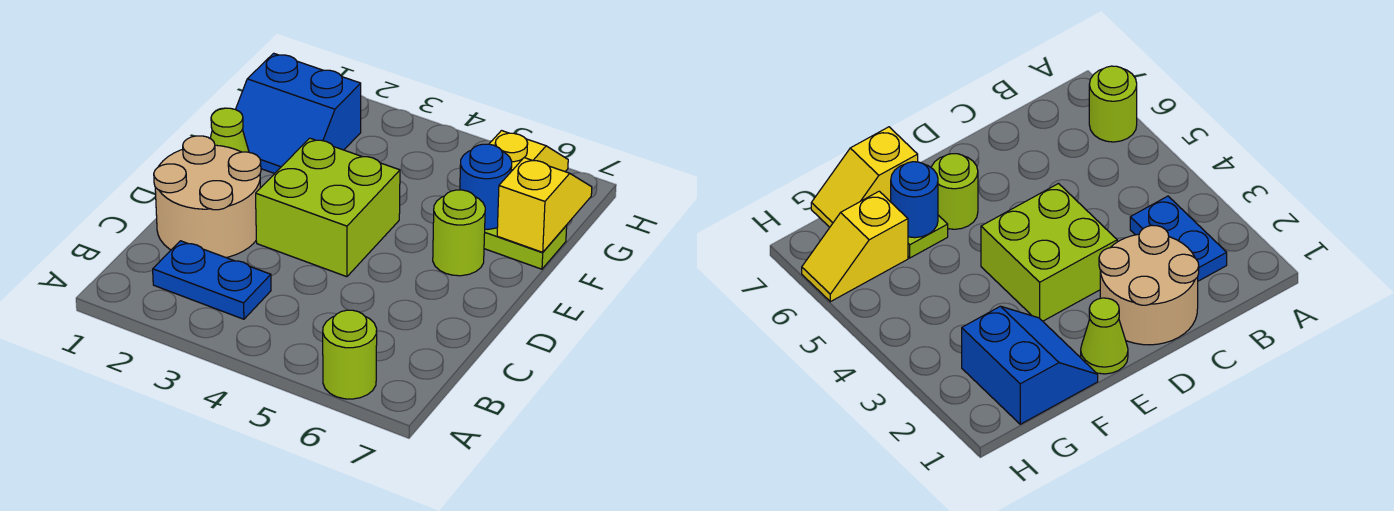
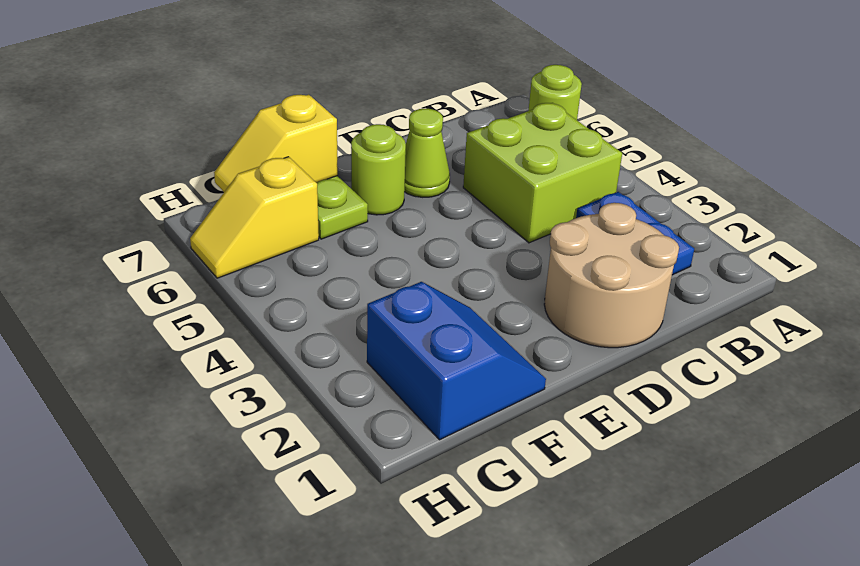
lime brick D3:E4 level 1 -> lime brick B4:C5 level 1
lime cone E1 level 1 -> lime cone D6 level 1
blue round brick F6 level 2 -> none

